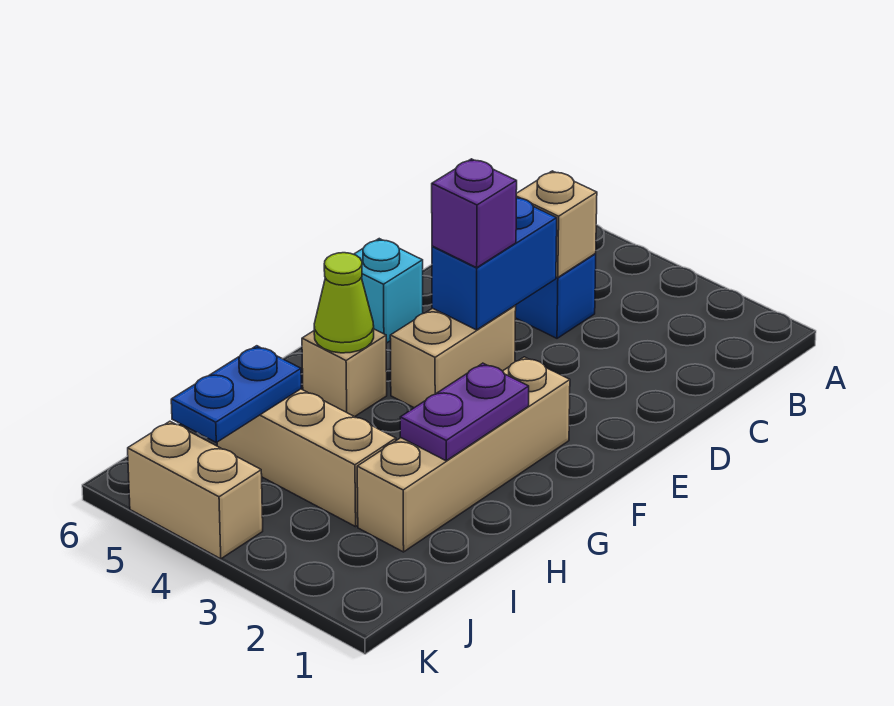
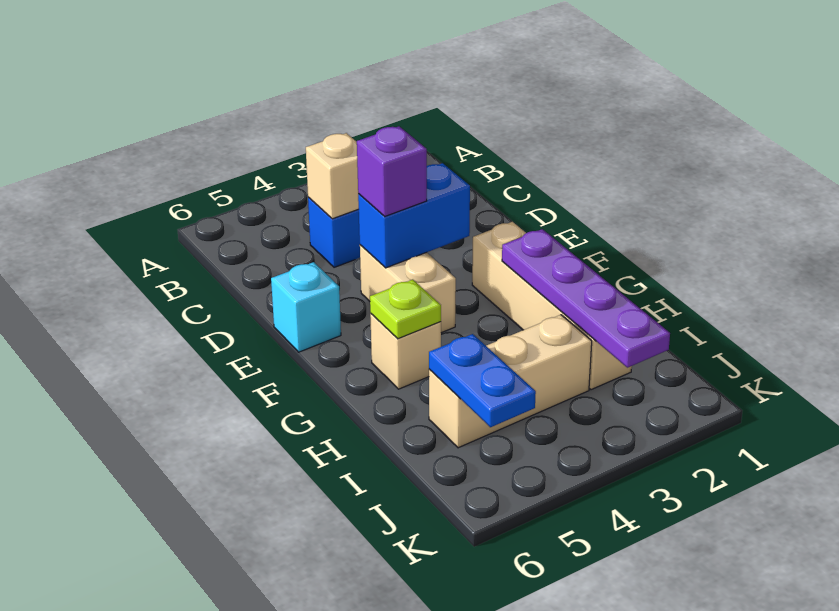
blue brick D4:E4 level 2 -> blue brick E3:E4 level 2
purple plate G2:H2 level 2 -> purple plate G2:J2 level 2
lime cone G5 level 2 -> lime plate G5 level 2
tan brick K4:K5 level 1 -> none

